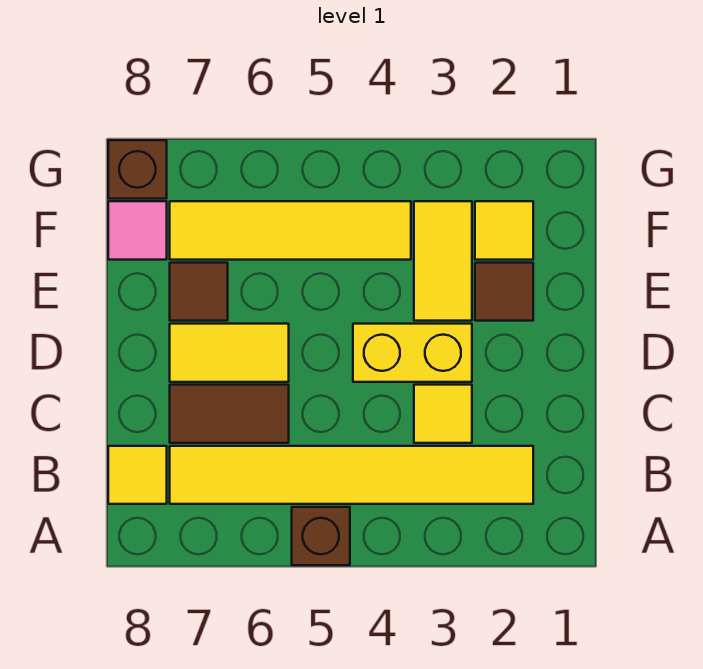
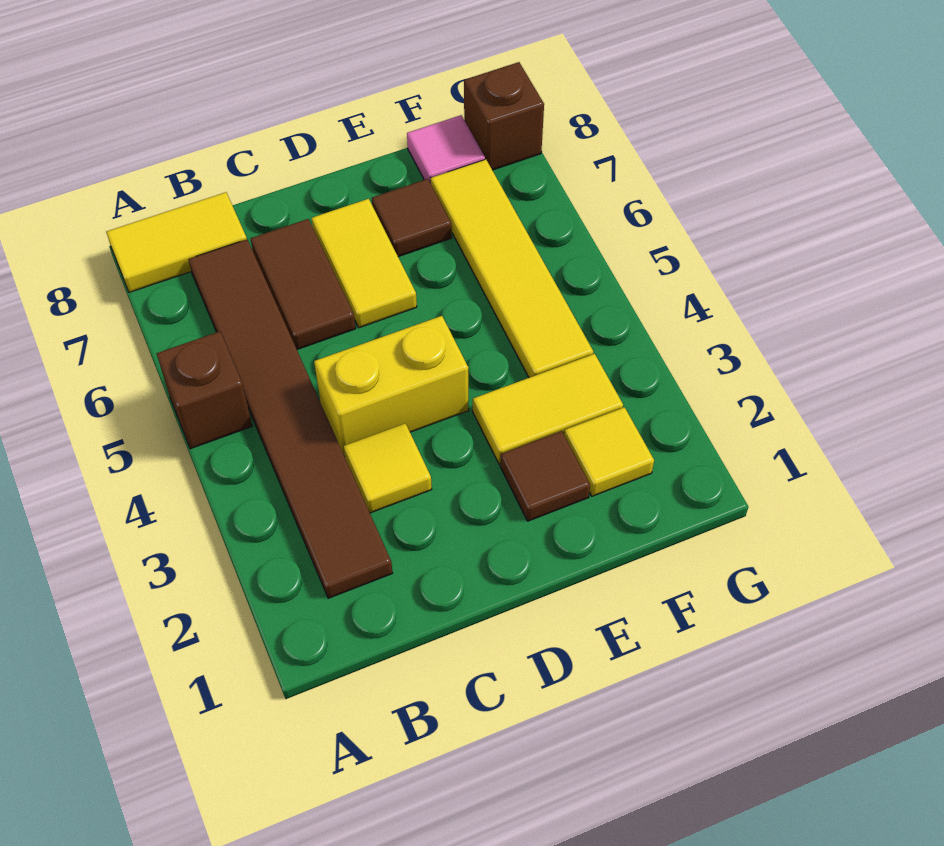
yellow tile B2:B7 level 1 -> brown tile B2:B7 level 1
yellow tile B8 level 1 -> yellow tile A8:B8 level 1
yellow brick D3:D4 level 1 -> yellow brick C4:D4 level 1

